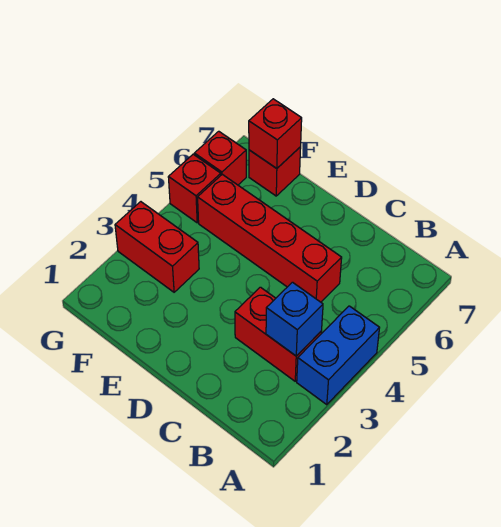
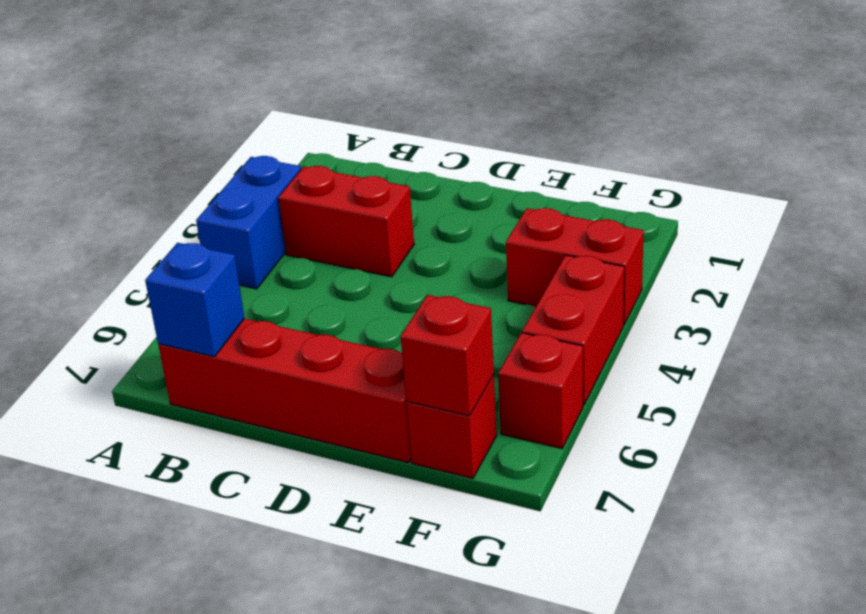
blue brick B3 level 2 -> blue brick B7 level 2
red brick C5:F5 level 1 -> red brick B7:E7 level 1
red brick G5 level 1 -> red brick G4:G5 level 1

